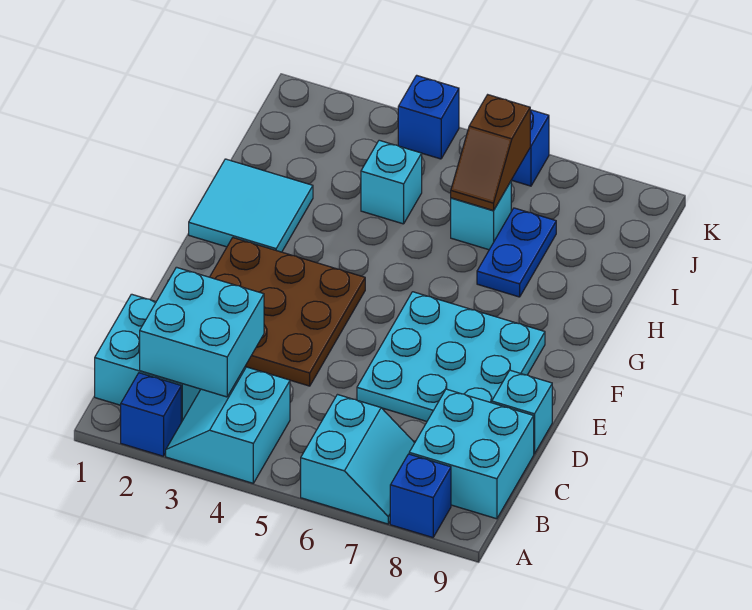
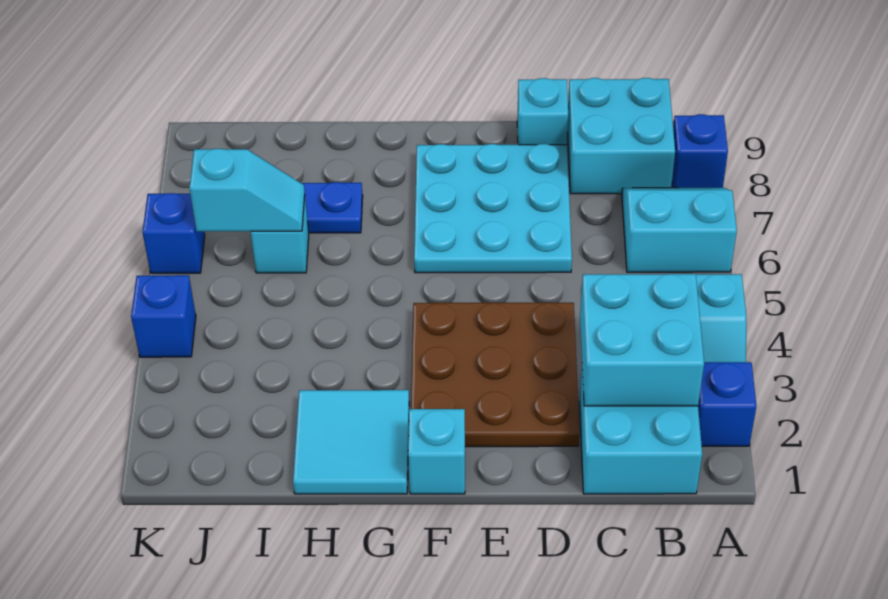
cyan brick I4 level 1 -> cyan brick F1 level 1
brown slope I6:J6 level 2 top J -> cyan slope I6:J6 level 2 top J

